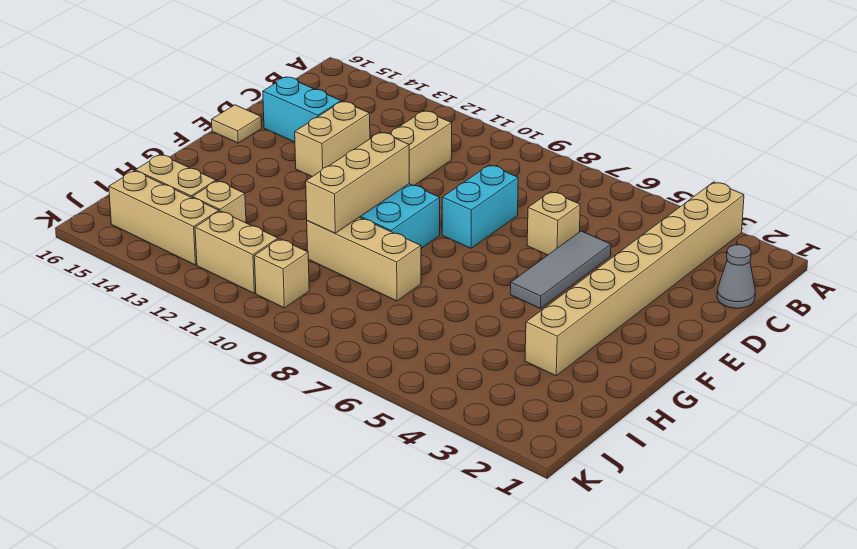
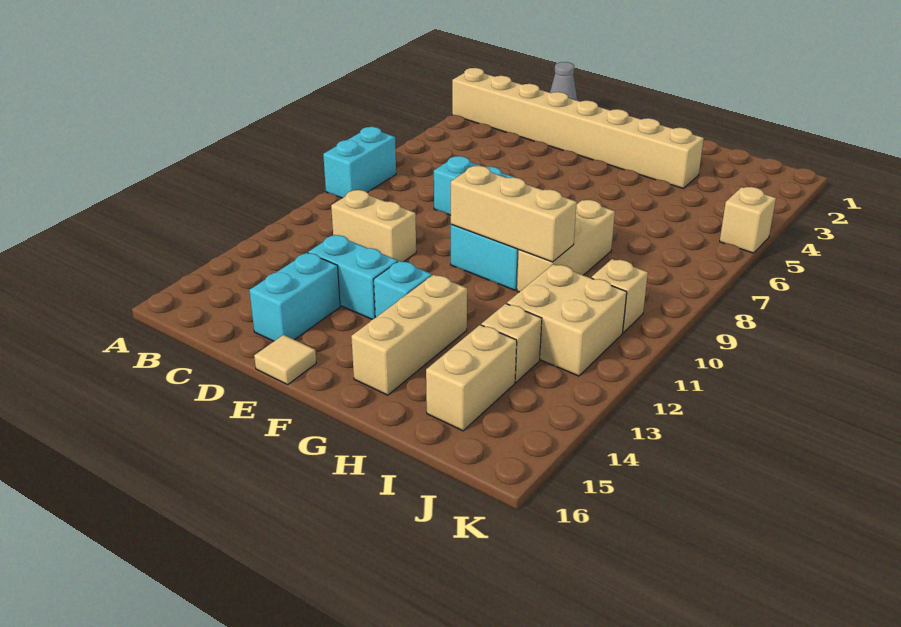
none -> cyan brick A8:A9 level 1
grey tile D5:F5 level 1 -> none
tan brick D6 level 1 -> tan brick K5 level 1
tan brick D13:E13 level 1 -> cyan brick D13:E13 level 1
none -> cyan brick F13 level 1
tan brick J11:J12 level 1 -> tan brick I11:J12 level 1
tan brick J13:J15 level 1 -> tan brick G13:G15 level 1

